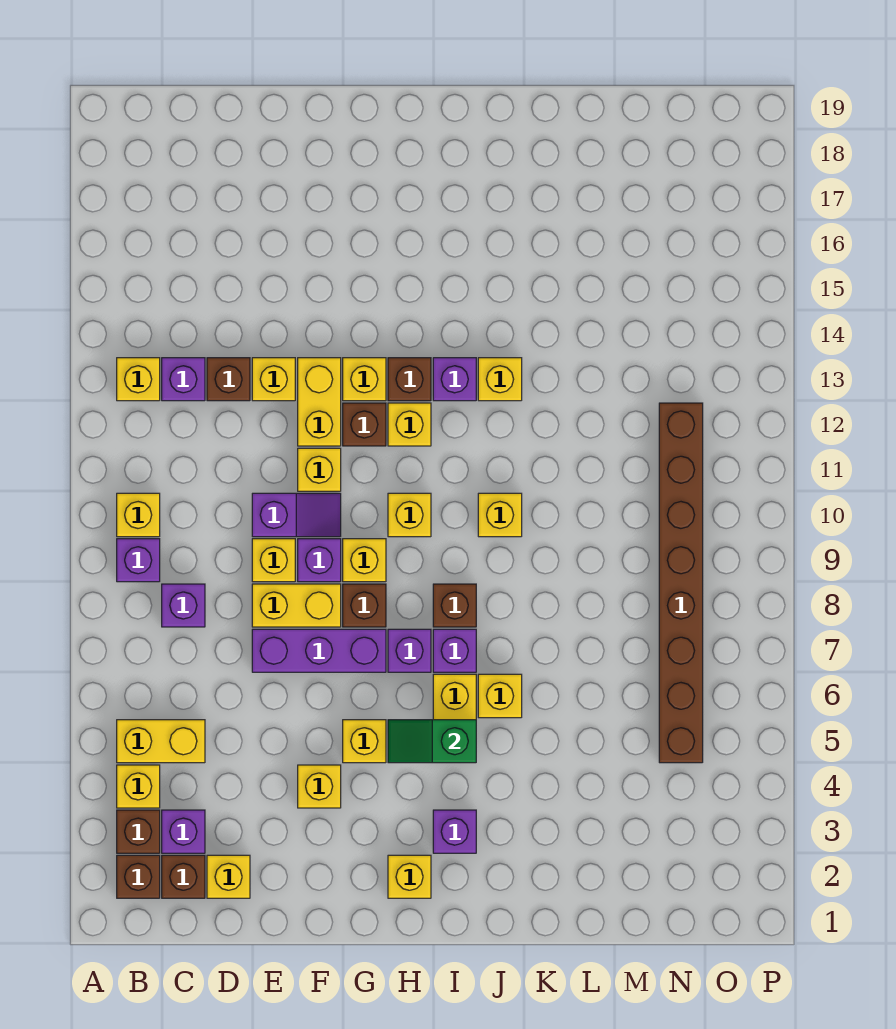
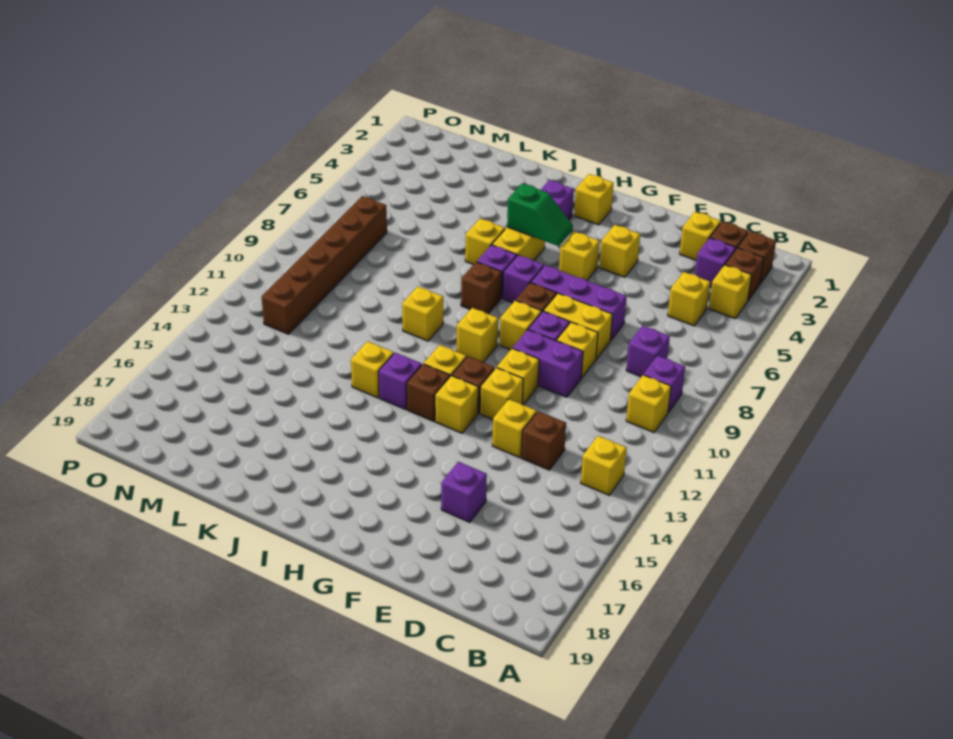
yellow brick B5:C5 level 1 -> yellow brick C5 level 1
purple brick C13 level 1 -> purple brick E16 level 1
purple slope E10:F10 level 1 top E -> purple brick E10:F10 level 1
yellow brick F12:F13 level 1 -> yellow brick F12 level 1
brown brick N5:N12 level 1 -> brown brick N7:N12 level 1

